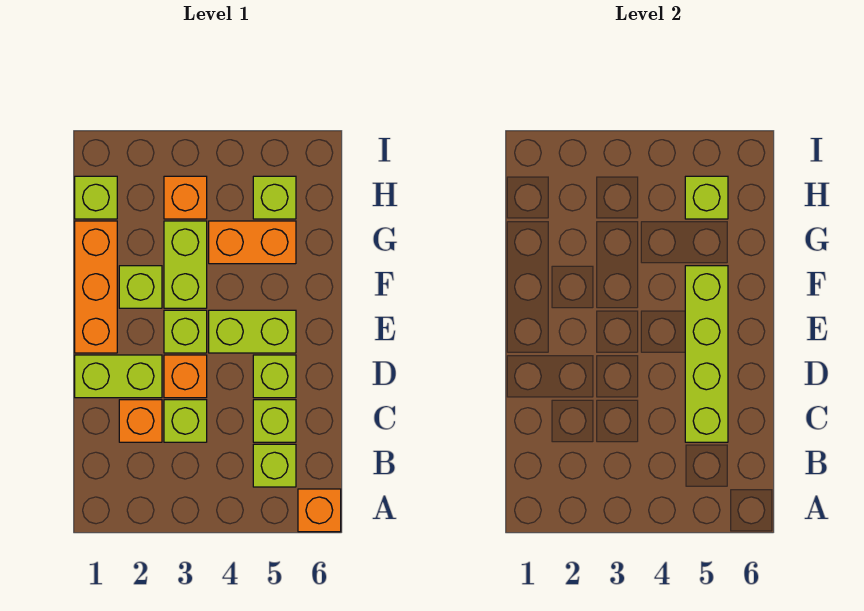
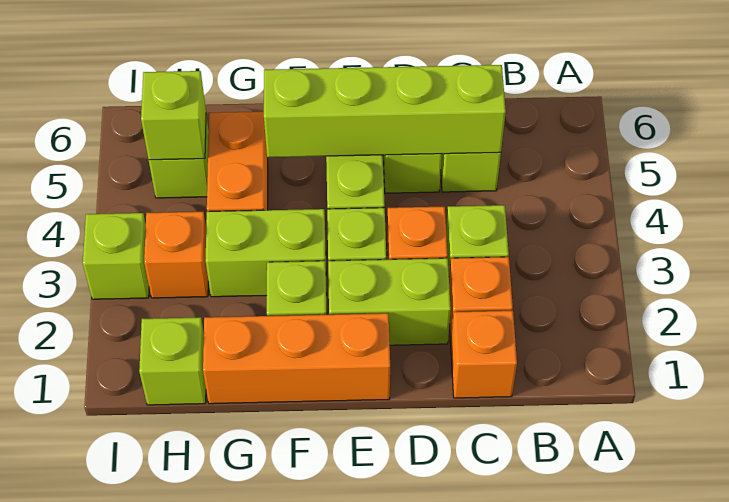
orange brick A6 level 1 -> orange brick C1 level 1
lime brick B5 level 1 -> lime brick I3 level 1
lime brick D1:D2 level 1 -> lime brick D2:E2 level 1

